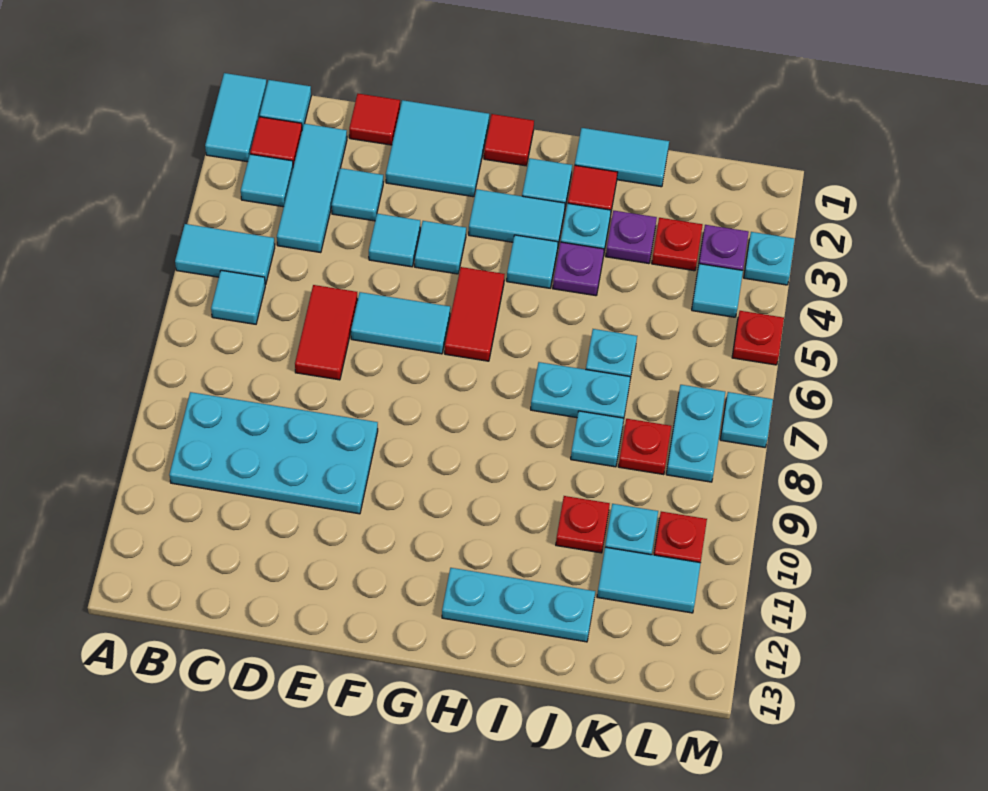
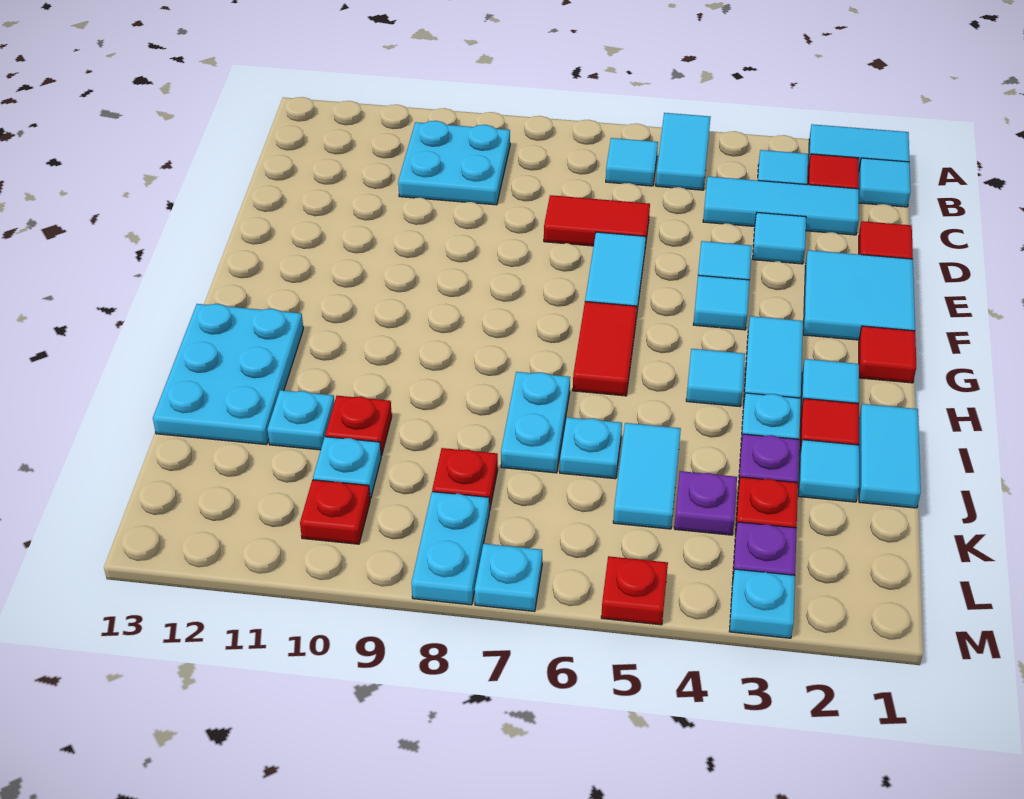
cyan plate B9:E10 level 1 -> cyan plate B9:C10 level 1
red tile G5:G6 level 1 -> red tile G6:H6 level 1
cyan plate H12:J12 level 1 -> cyan plate H12:J13 level 1
purple plate I4 level 1 -> purple plate K4 level 1
cyan plate J8 level 1 -> cyan plate J11 level 1
cyan tile K11:L11 level 1 -> cyan tile J5:K5 level 1
cyan tile L4 level 1 -> cyan tile J2 level 1
cyan plate L7:L8 level 1 -> cyan plate L8:M8 level 1

